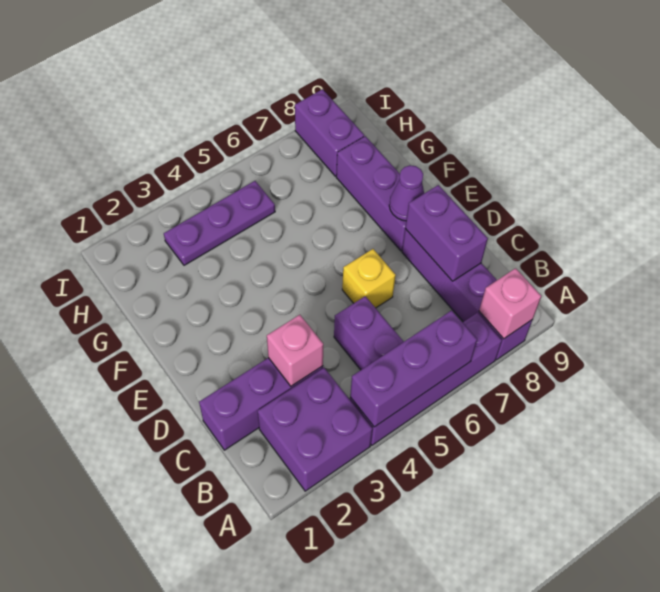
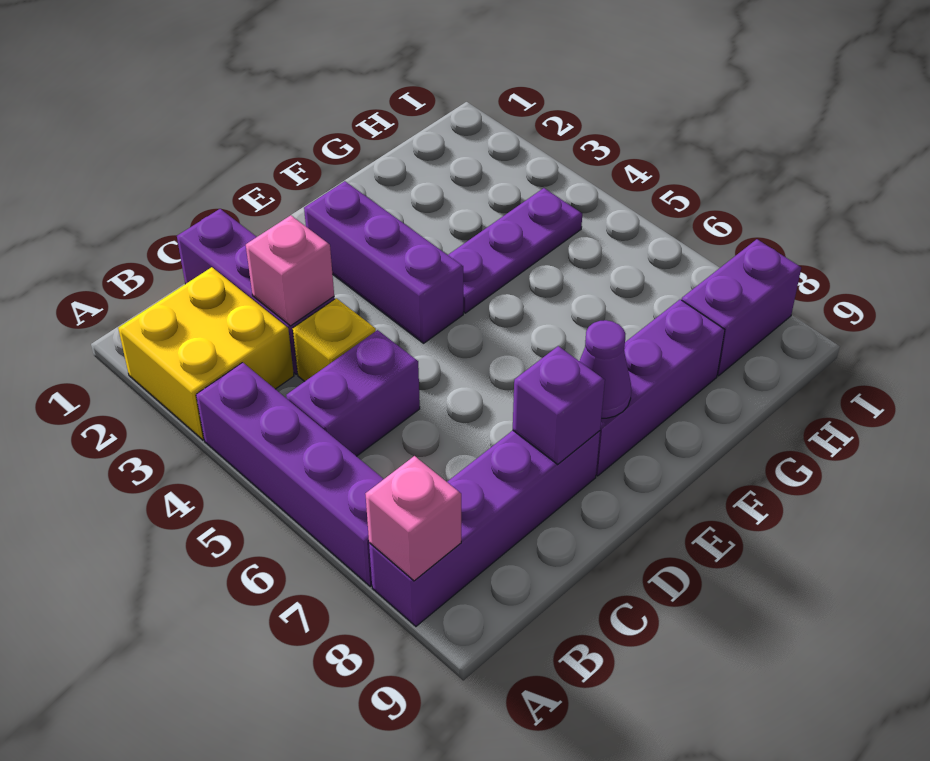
purple brick A2:B3 level 1 -> yellow brick A2:B3 level 1
purple brick A4:A6 level 2 -> purple brick E2:E4 level 1
purple brick C8:D8 level 2 -> purple brick D8 level 2
yellow brick D6 level 1 -> yellow brick C4 level 1
purple plate H3:H5 level 1 -> purple plate F4:H4 level 1

